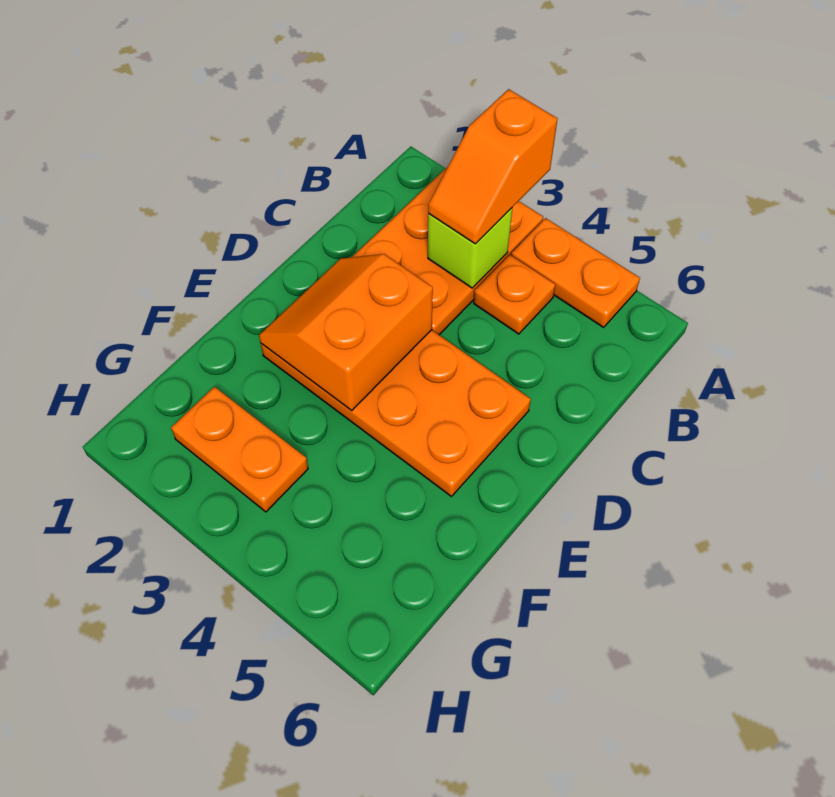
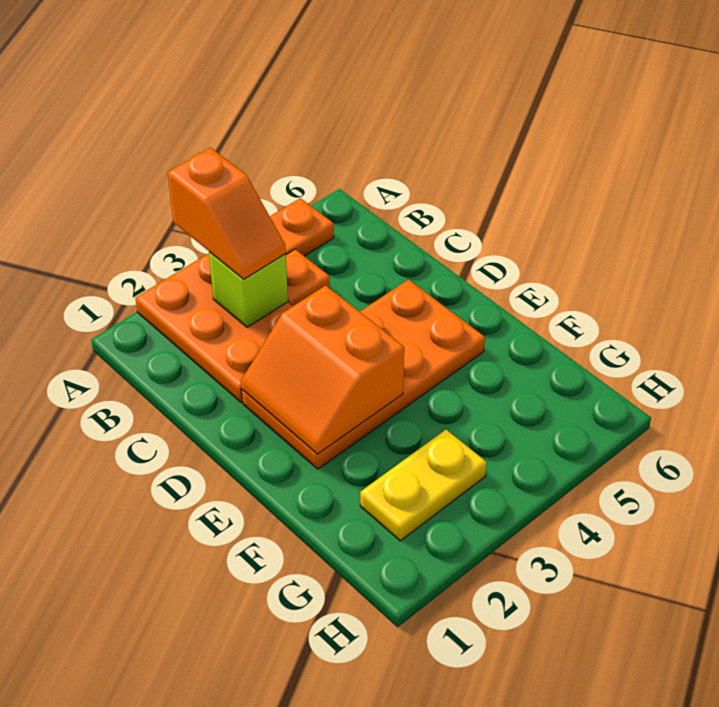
orange plate G2:G3 level 1 -> yellow plate G2:G3 level 1

